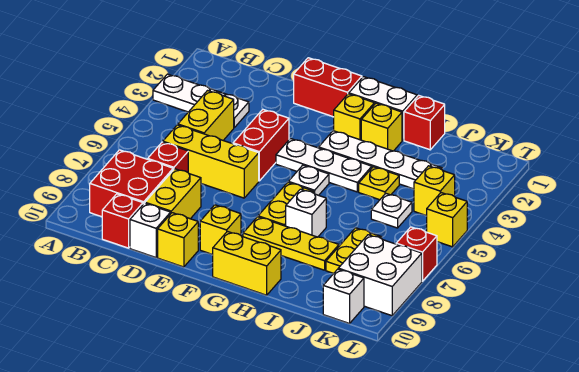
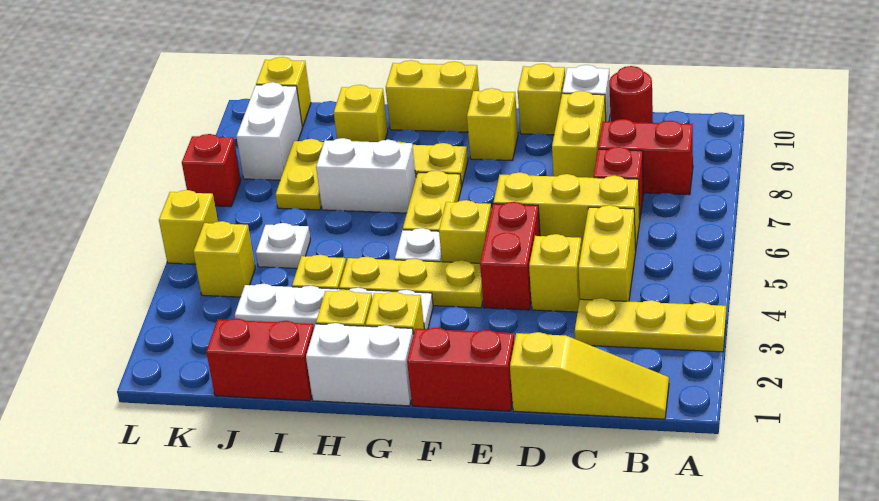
white plate A3:C3 level 1 -> yellow plate A3:C3 level 1
none -> yellow slope B1:D1 level 1 top D
red brick B8:C9 level 1 -> red brick B8:C8 level 1
red brick C10 level 1 -> red round brick C10 level 1
none -> yellow brick D4 level 1
white plate F4:H4 level 1 -> yellow plate F4:H4 level 1
none -> yellow brick F5 level 1
white brick H7 level 1 -> white brick H7:I7 level 1
red brick I1 level 1 -> red brick I1:J1 level 1
none -> yellow brick I9 level 1
white brick K8:L9 level 1 -> white brick K8:K9 level 1
white brick K10 level 1 -> yellow brick K10 level 1

